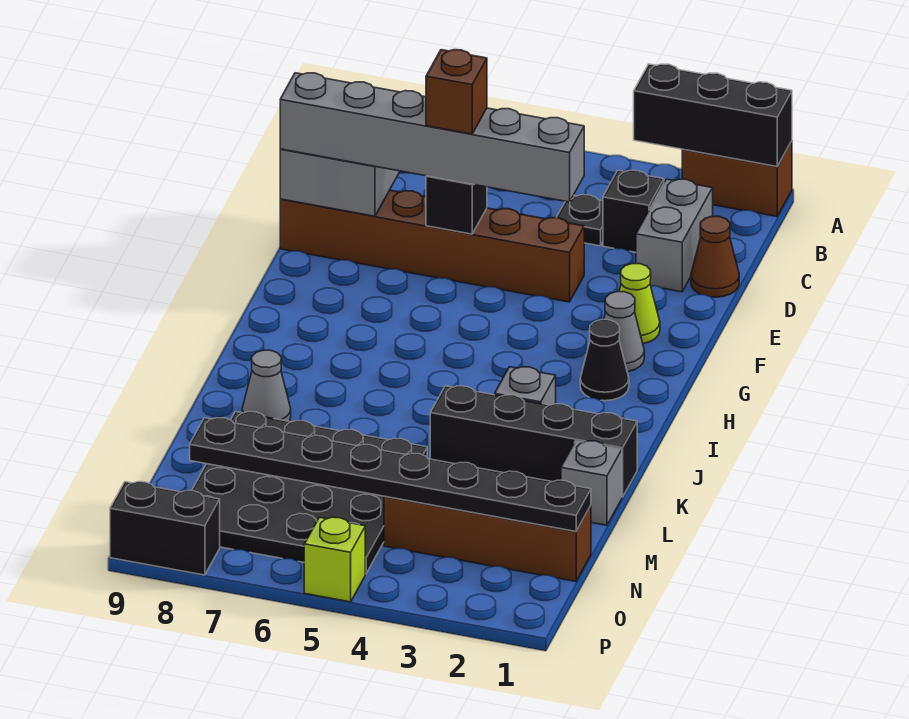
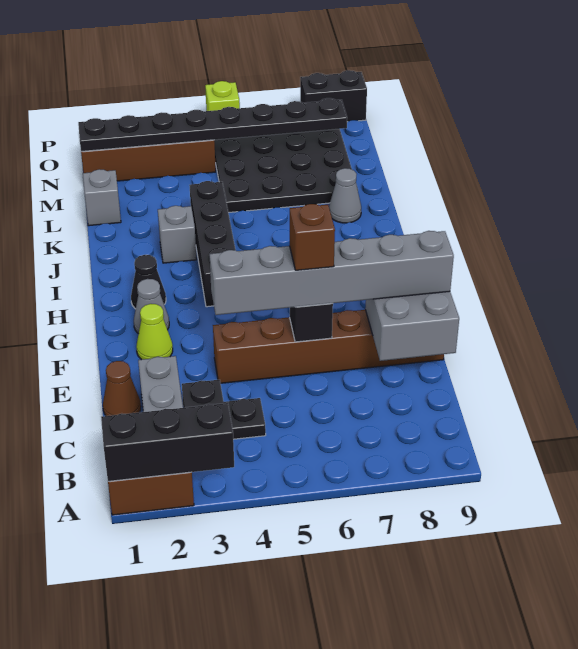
black brick K1:K4 level 1 -> black brick H4:K4 level 1

